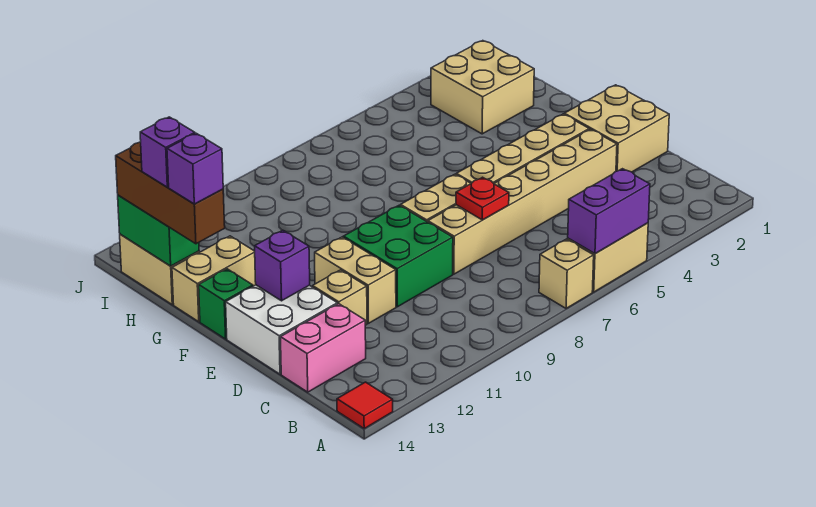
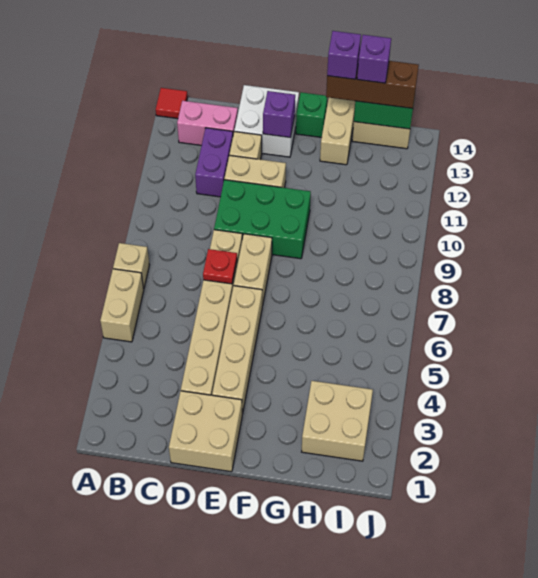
purple brick A5:A6 level 2 -> purple brick C11:C12 level 1
pink brick C13:C14 level 1 -> pink brick B13:C13 level 1
green brick D9:E10 level 1 -> green brick D9:F10 level 1

